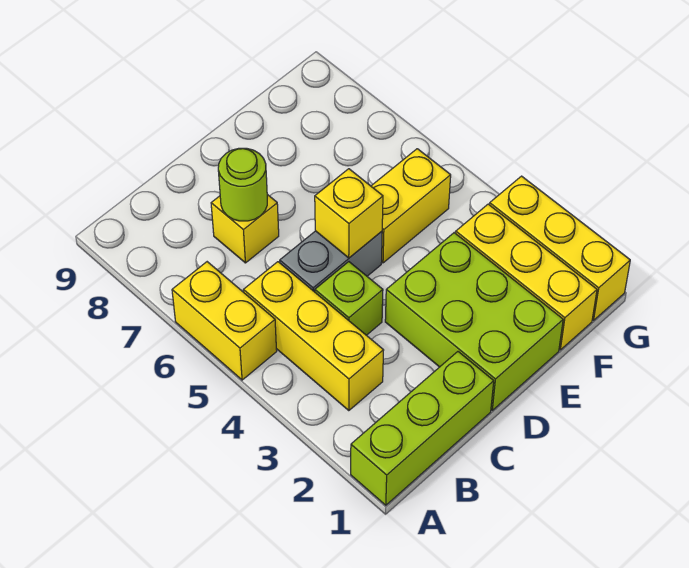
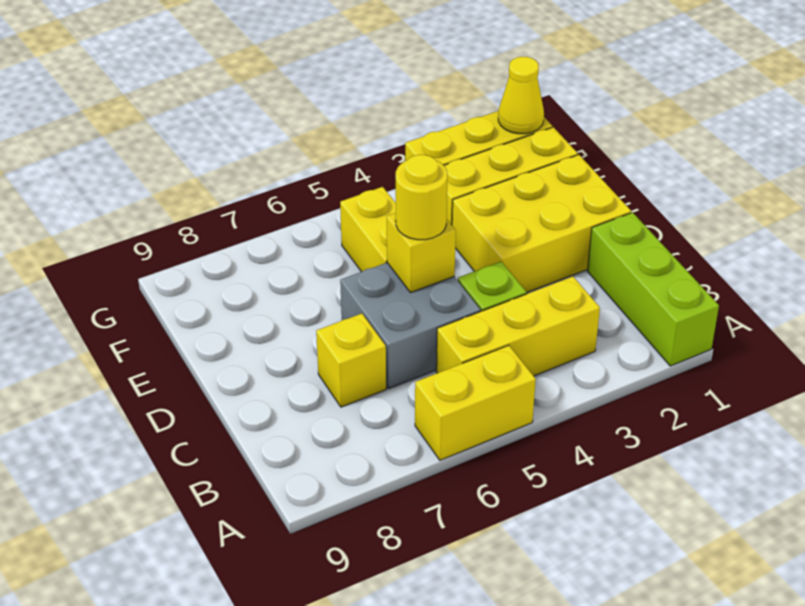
grey brick C5:D5 level 1 -> grey brick C5:D6 level 1
lime round brick C7 level 2 -> none
lime brick D1:E3 level 1 -> yellow brick D1:E3 level 1
none -> yellow round brick D5 level 3
none -> yellow cone G1 level 2

